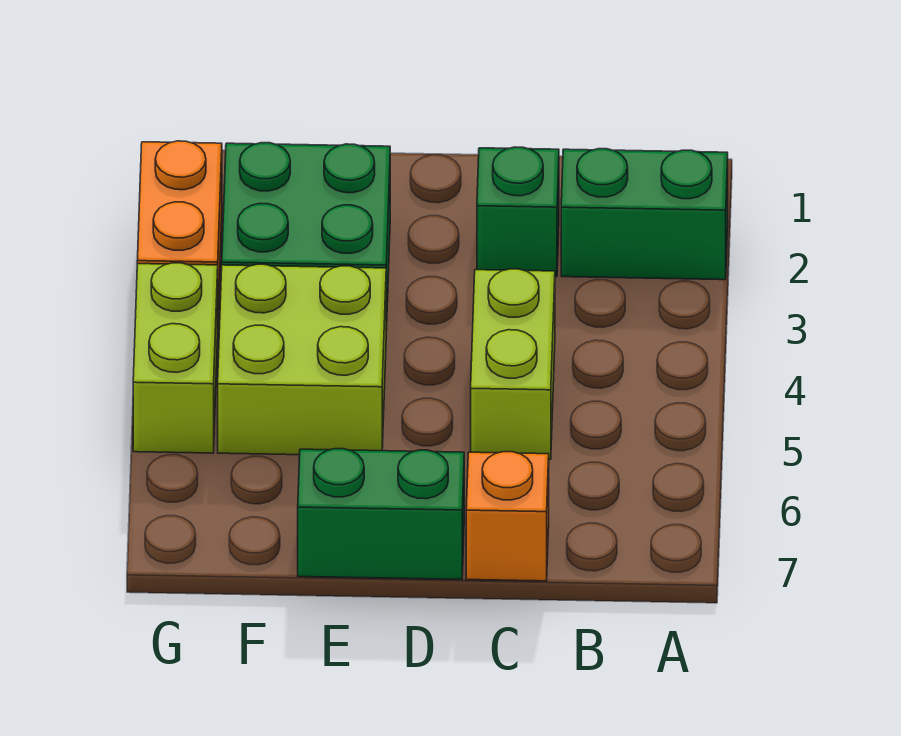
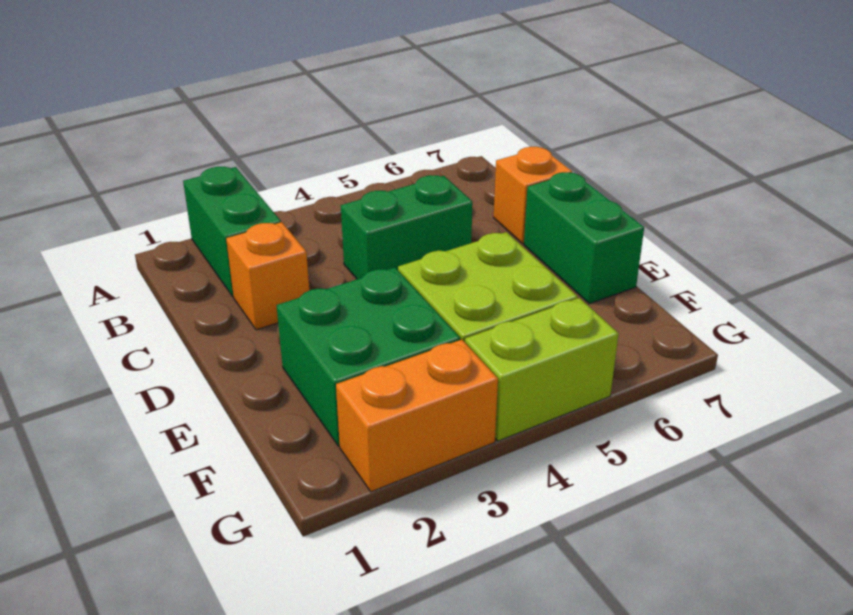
green brick C2 level 1 -> orange brick C2 level 1
lime brick C4:C5 level 1 -> green brick C4:C5 level 1

